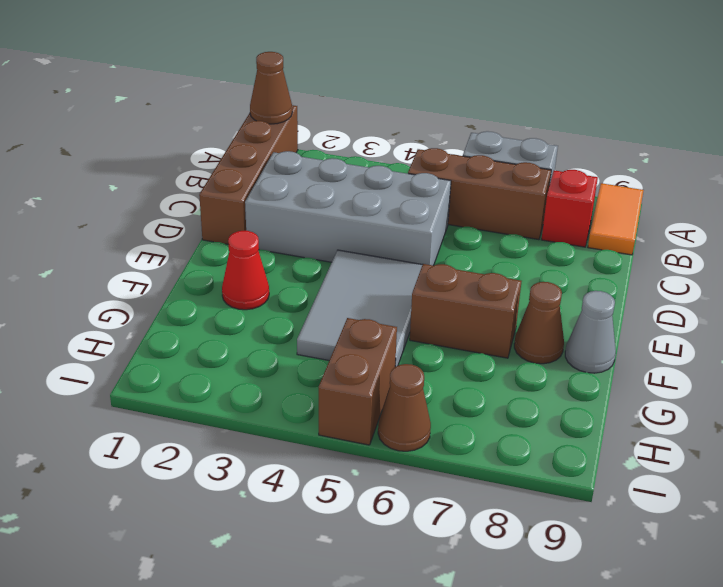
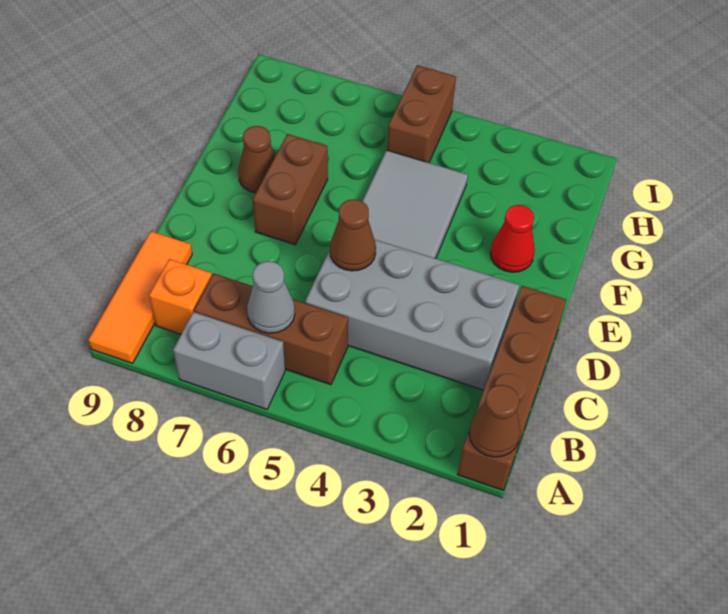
orange tile A9:B9 level 1 -> orange tile A9:C9 level 1
red brick B8 level 1 -> orange brick B8 level 1
brown brick F6:F7 level 1 -> brown brick E7:F7 level 1
grey cone F9 level 1 -> grey cone B6 level 2
brown cone I6 level 1 -> brown cone D5 level 2

